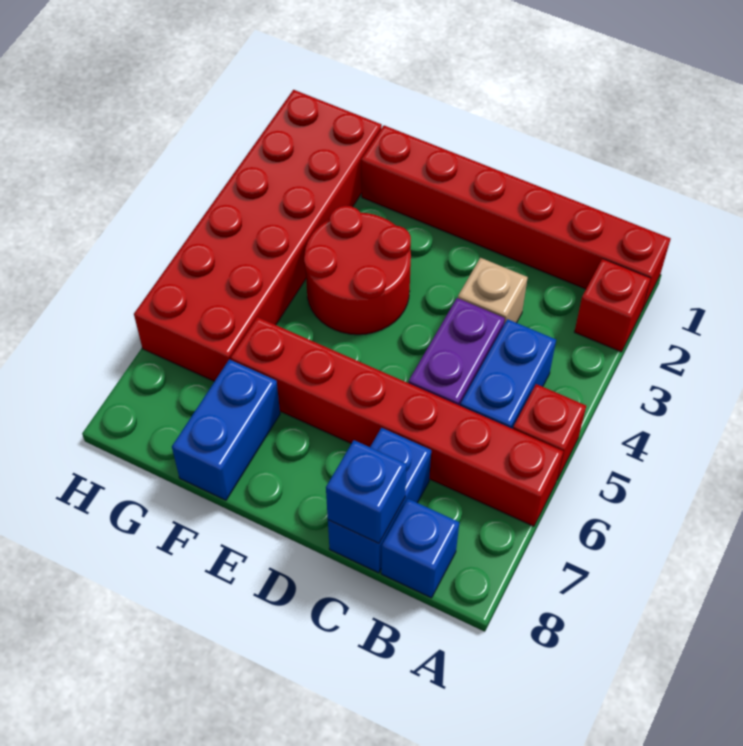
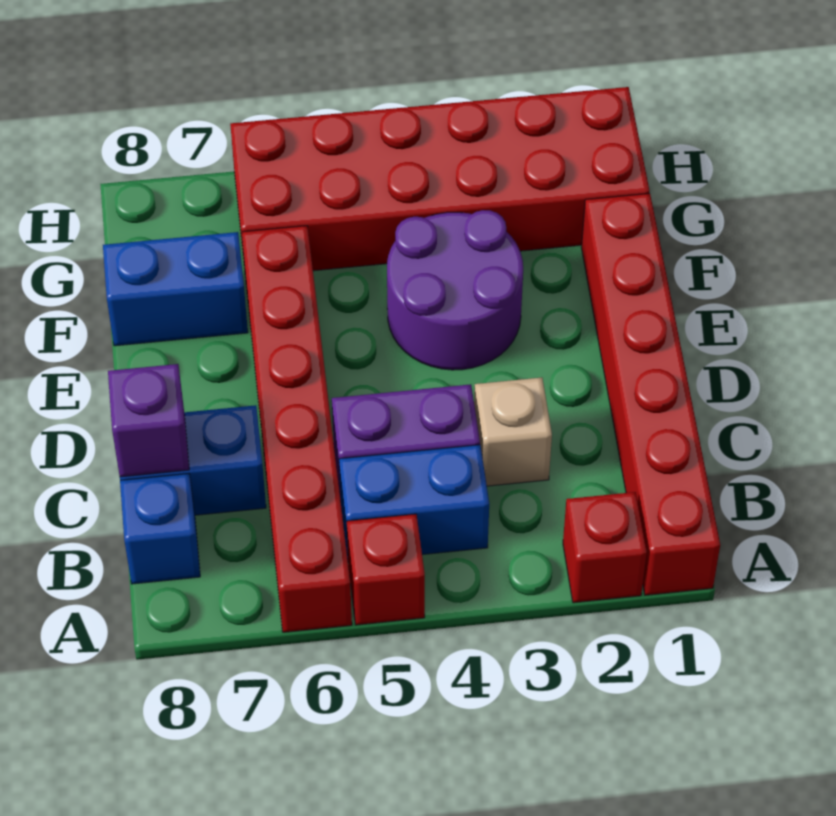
blue brick C8 level 2 -> purple brick C8 level 2
red round brick E3:F4 level 1 -> purple round brick E3:F4 level 1

